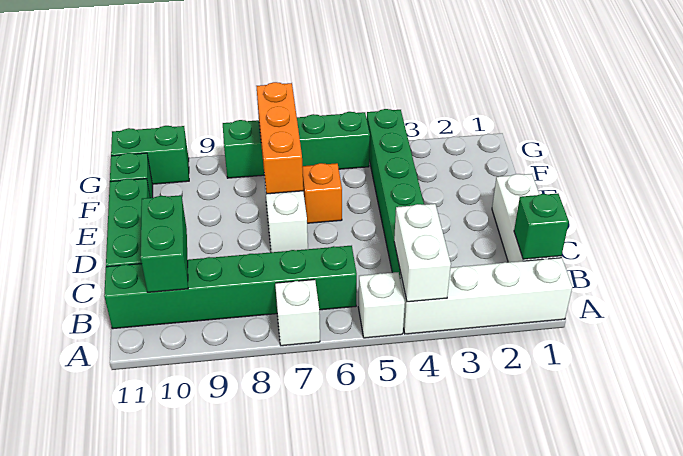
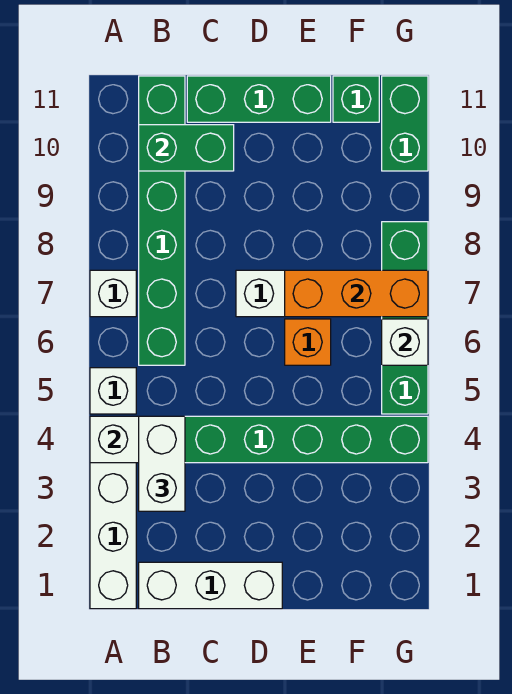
green brick B1 level 2 -> none
none -> white brick B3:B4 level 3
none -> white brick G6 level 2

